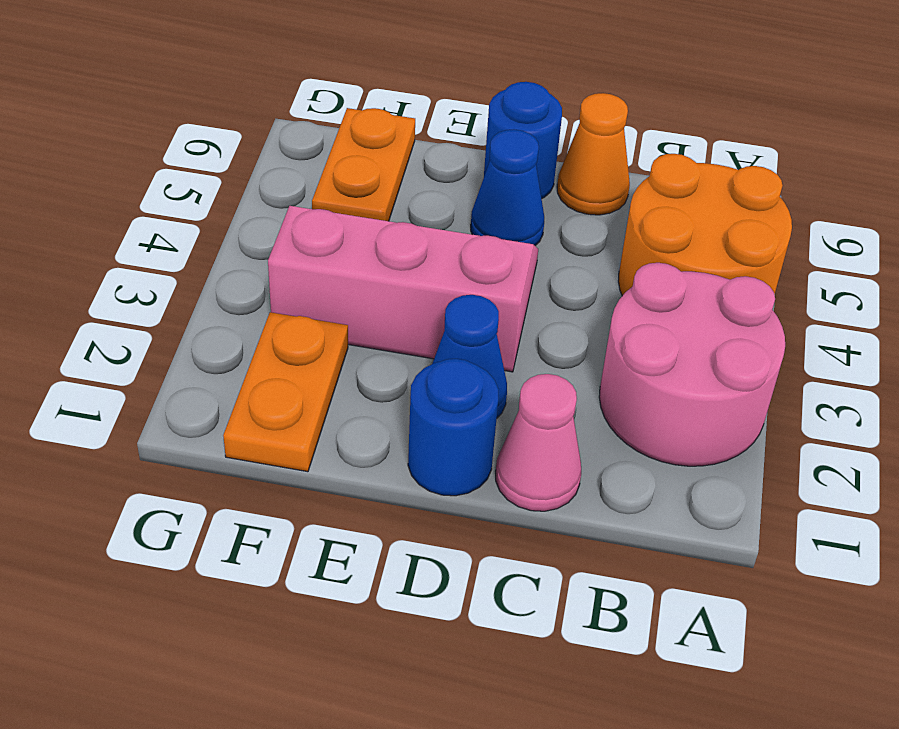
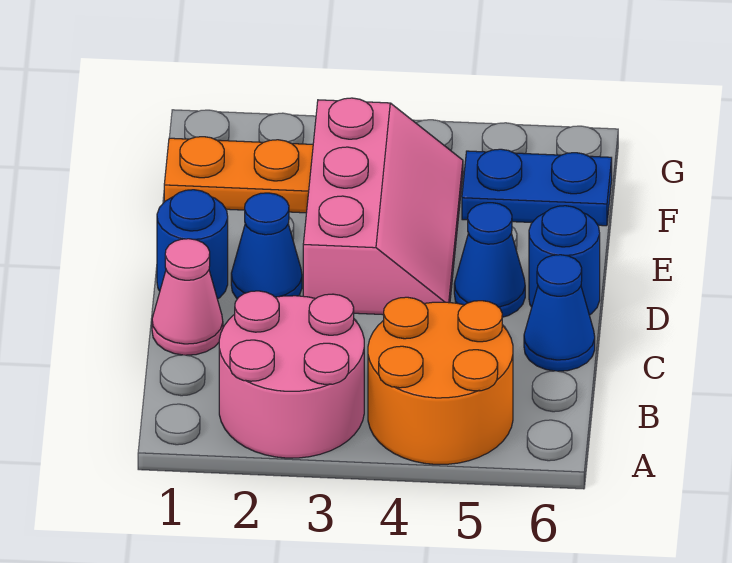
orange cone C6 level 1 -> blue cone C6 level 1
orange plate F5:F6 level 1 -> blue plate F5:F6 level 1

